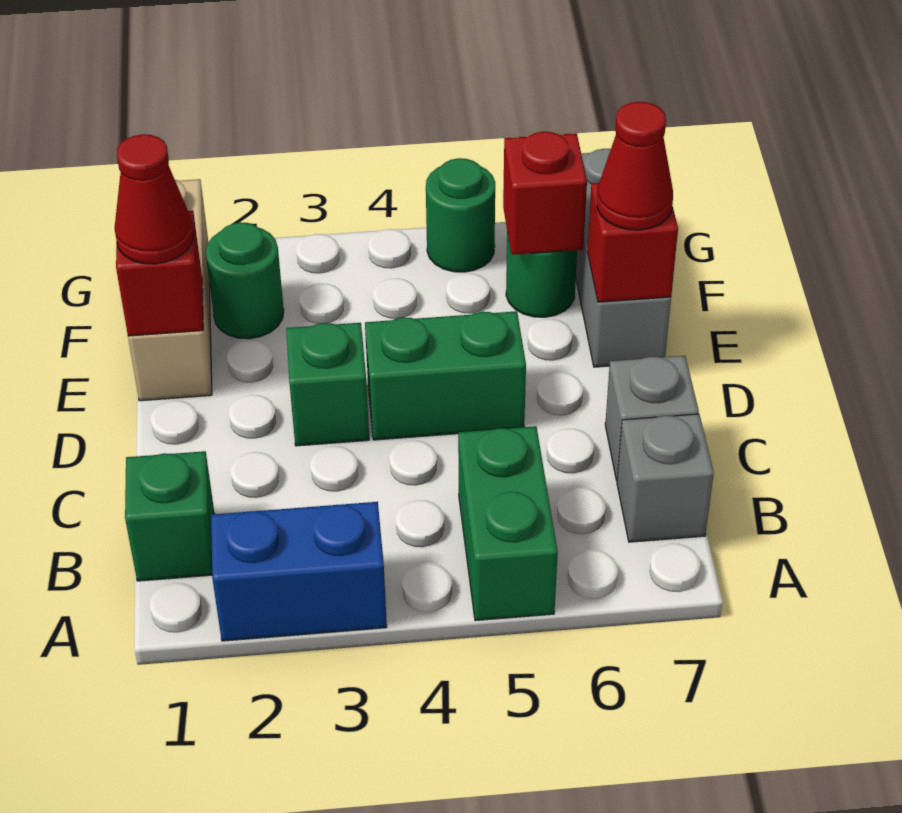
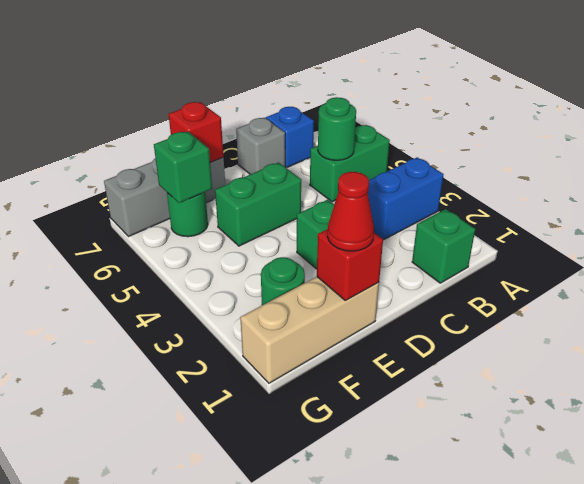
blue brick A2:A3 level 1 -> blue brick A3:B3 level 1
grey brick B7 level 1 -> blue brick B7 level 1
green brick D4:D5 level 1 -> green brick D5:E5 level 1
red cone E7 level 3 -> none
red brick F6 level 2 -> green brick F6 level 2
green round brick G5 level 1 -> green round brick B5 level 2

